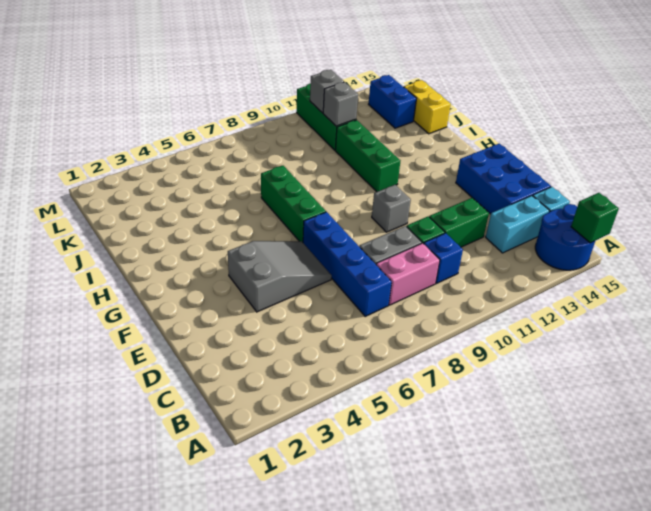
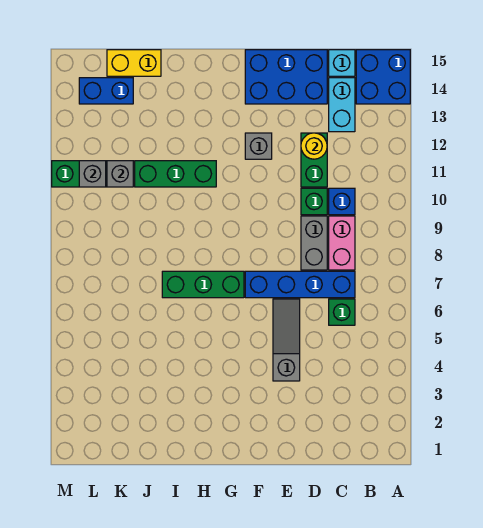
blue round brick A14:B15 level 1 -> blue brick A14:B15 level 1
green brick A15 level 2 -> green brick C6 level 1
none -> yellow round brick D12 level 2
grey slope E4:F6 level 1 top 4 -> grey slope E4:E6 level 1 top 4
grey brick F10 level 1 -> grey brick F12 level 1

